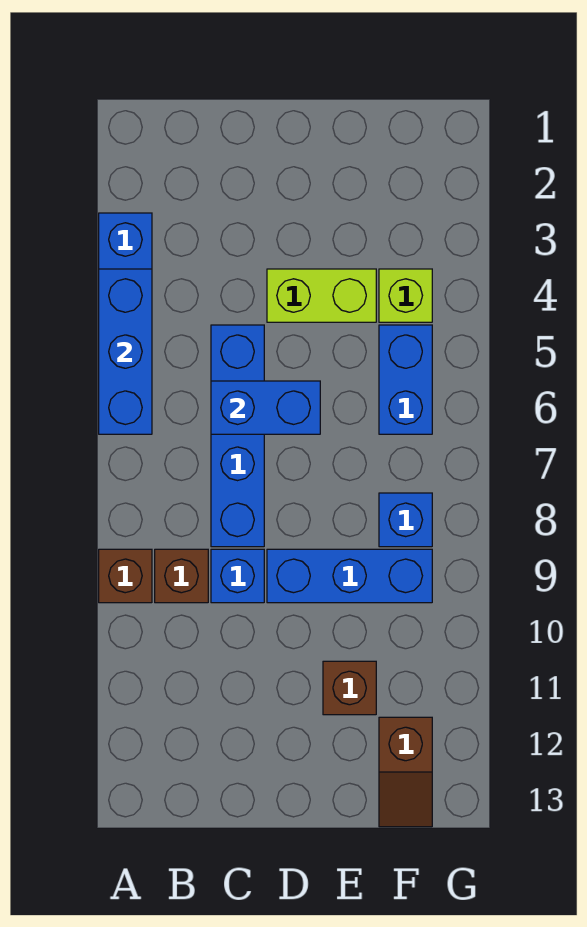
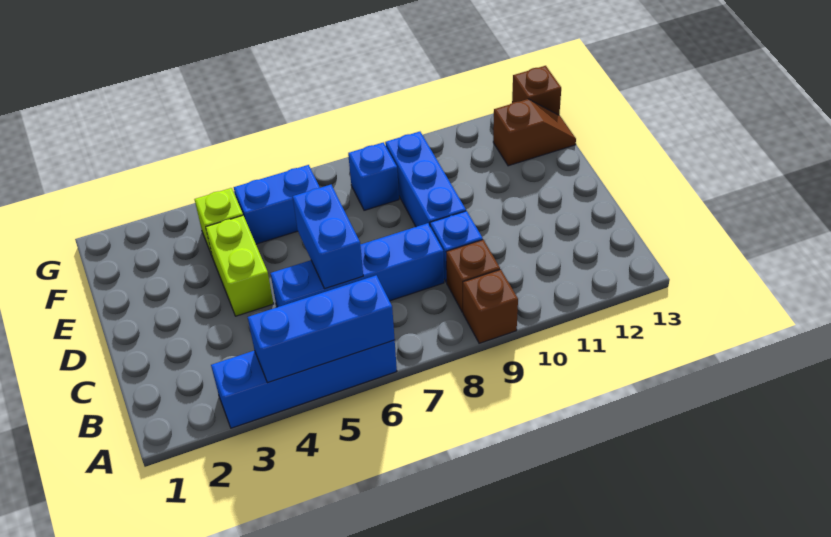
brown brick E11 level 1 -> brown brick G13 level 1

